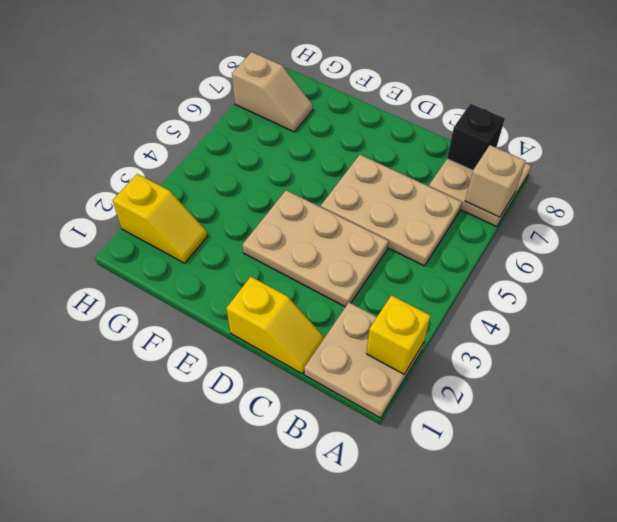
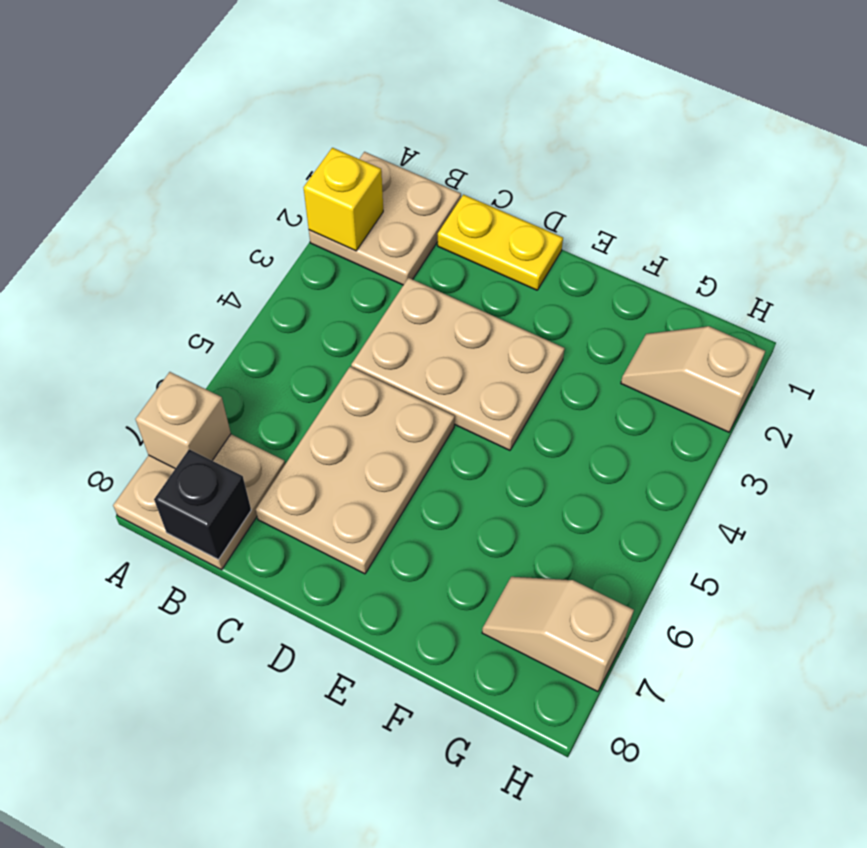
tan plate B5:D6 level 1 -> tan plate C5:D7 level 1
yellow slope C1:D1 level 1 top D -> yellow plate C1:D1 level 1
yellow slope G2:H2 level 1 top H -> tan slope G2:H2 level 1 top H

